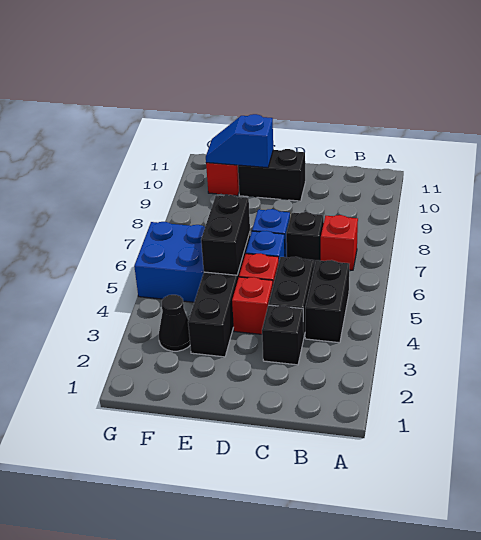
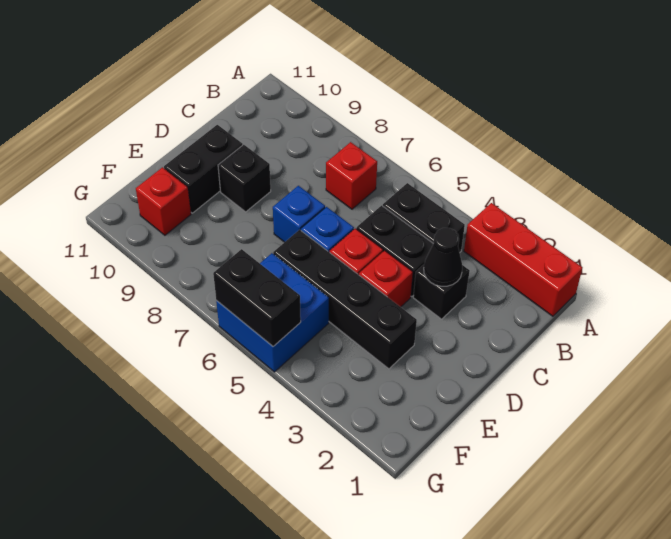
none -> red brick A1:A3 level 1
black brick C7 level 1 -> black brick D9 level 1
black brick E5:E6 level 2 -> black brick G5:G6 level 2
blue slope E10:F10 level 2 top E -> none
black cone F3 level 1 -> black cone C3 level 2

